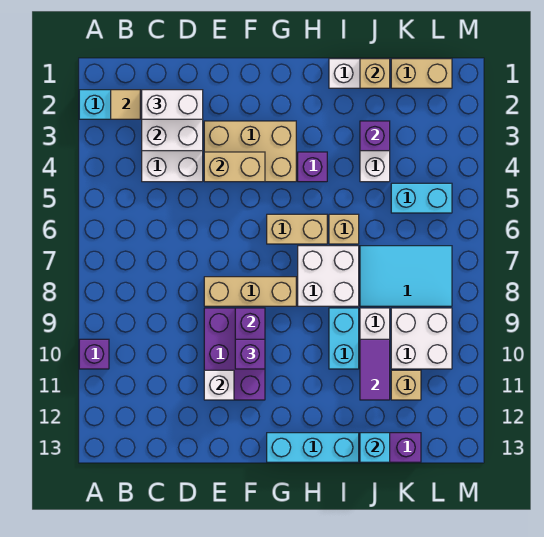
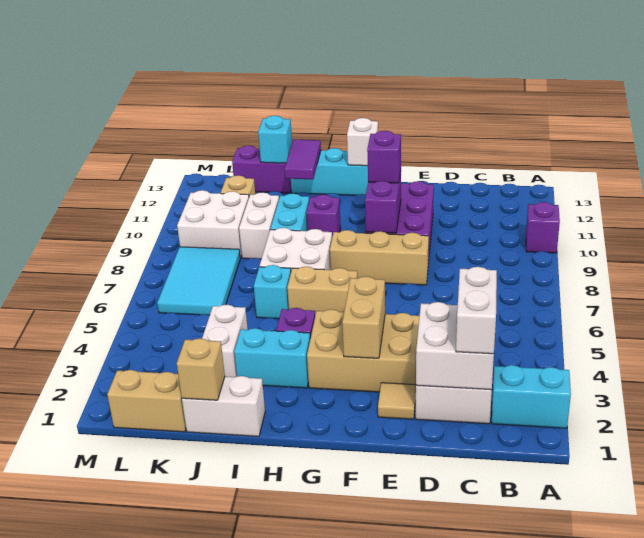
tan tile B2 level 2 -> tan tile E2 level 1
white brick C2:D2 level 3 -> white brick C2:C3 level 3
tan brick E4:F4 level 2 -> tan brick F3:F4 level 2
white brick E11 level 2 -> white brick G13 level 2
tan brick I6 level 1 -> cyan brick I6 level 1
purple brick J3 level 2 -> purple brick H10 level 1
cyan tile J7:L8 level 1 -> cyan tile K6:L8 level 1
purple tile J10:J11 level 2 -> purple tile I12:I13 level 2
cyan brick K5:L5 level 1 -> cyan brick H3:I3 level 1

